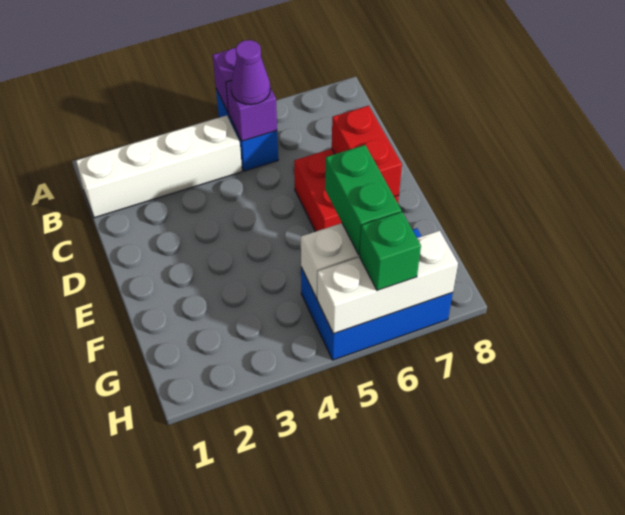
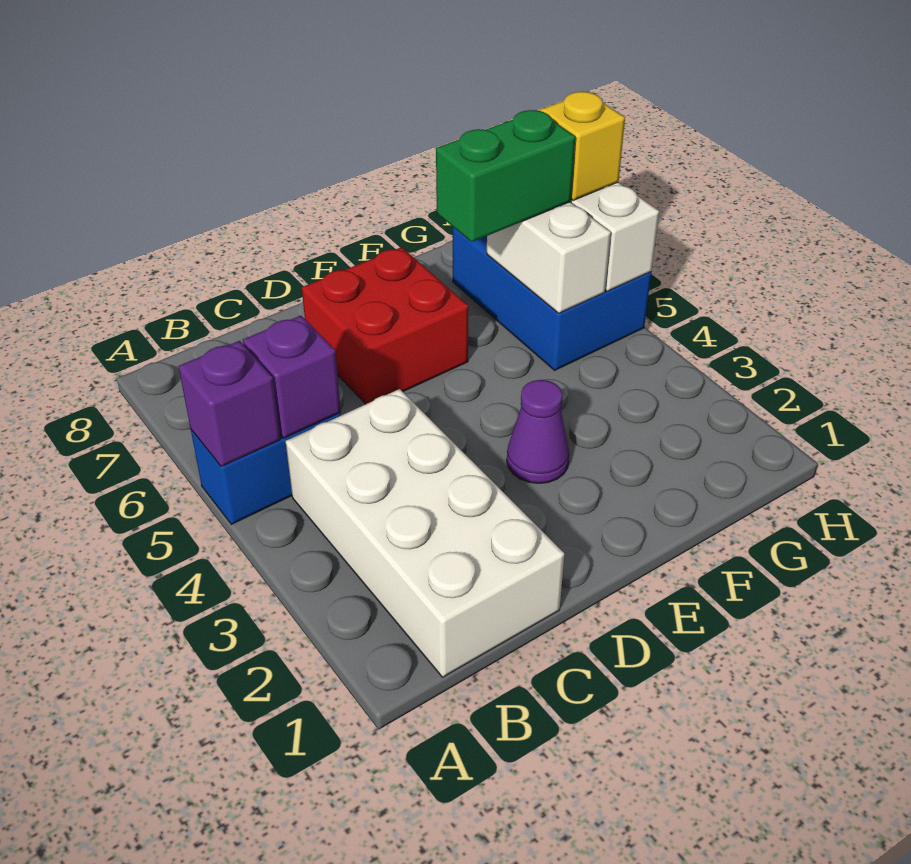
white brick B1:B4 level 1 -> white brick B1:C4 level 1
purple cone B5 level 3 -> purple cone E3 level 1
red brick D7:E7 level 2 -> none
green brick H6 level 3 -> yellow brick H6 level 3

